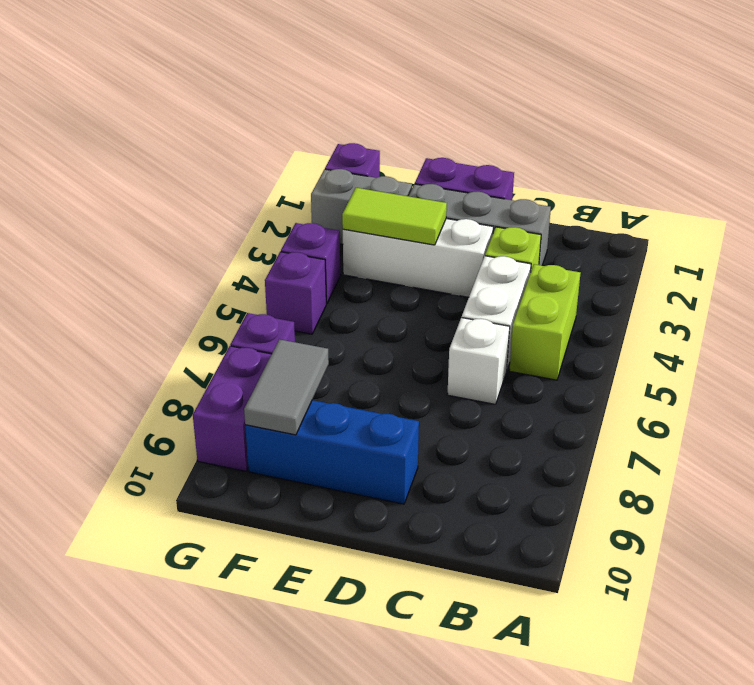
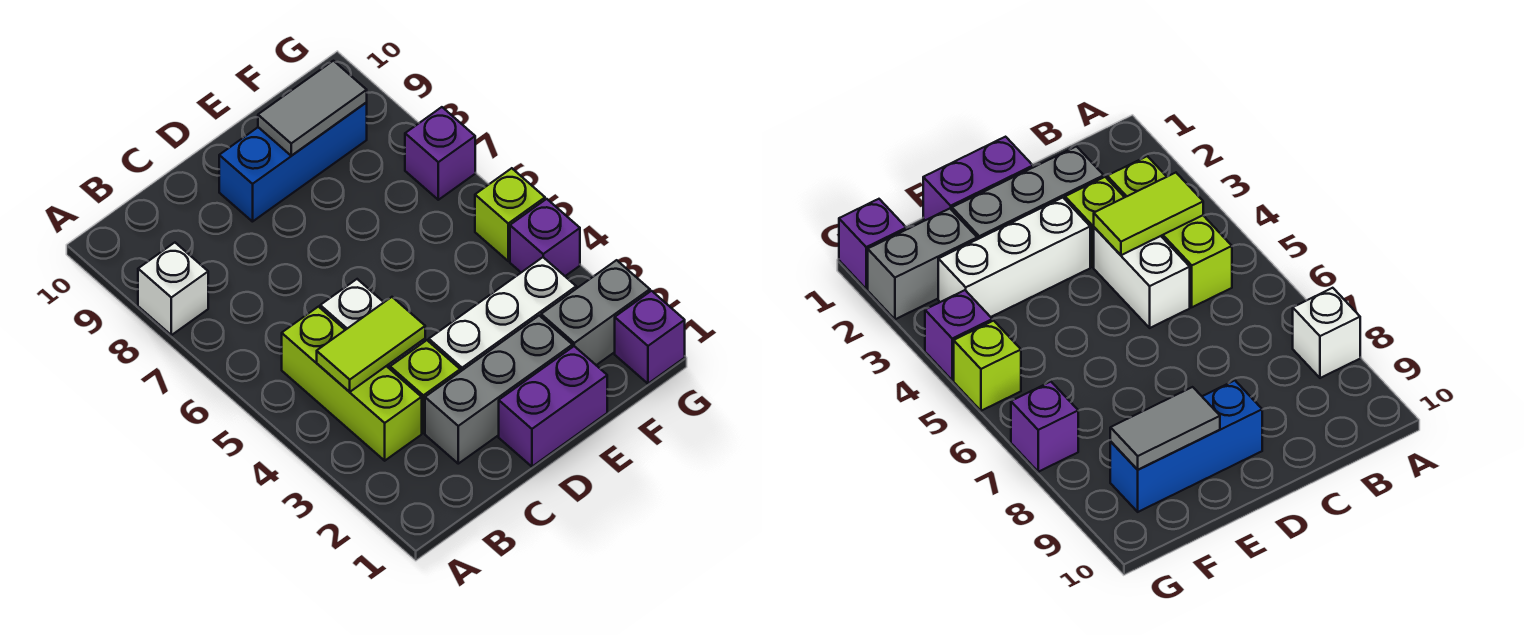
lime brick B4:B5 level 1 -> lime brick B3:B5 level 1
white brick C6 level 1 -> white brick A8 level 1
lime tile E3:F3 level 2 -> lime tile B4:C4 level 2
grey tile F8:F9 level 2 -> grey tile E9:F9 level 2
purple brick G5 level 1 -> lime brick G5 level 1
purple brick G8:G9 level 1 -> none

